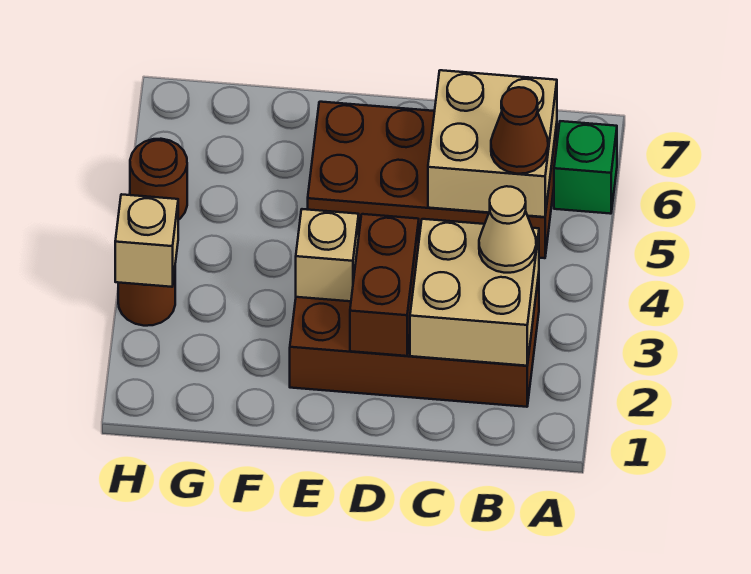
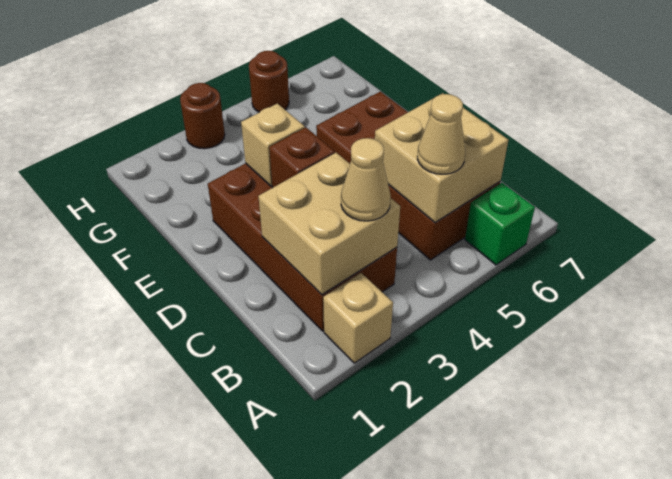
brown cone B5 level 3 -> tan cone B5 level 3
brown brick D2:D3 level 2 -> brown brick D3 level 2
tan brick H3 level 2 -> tan brick A2 level 1

